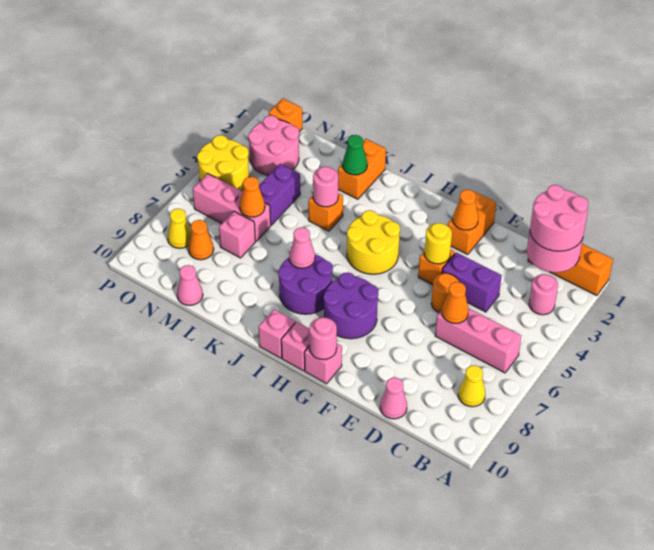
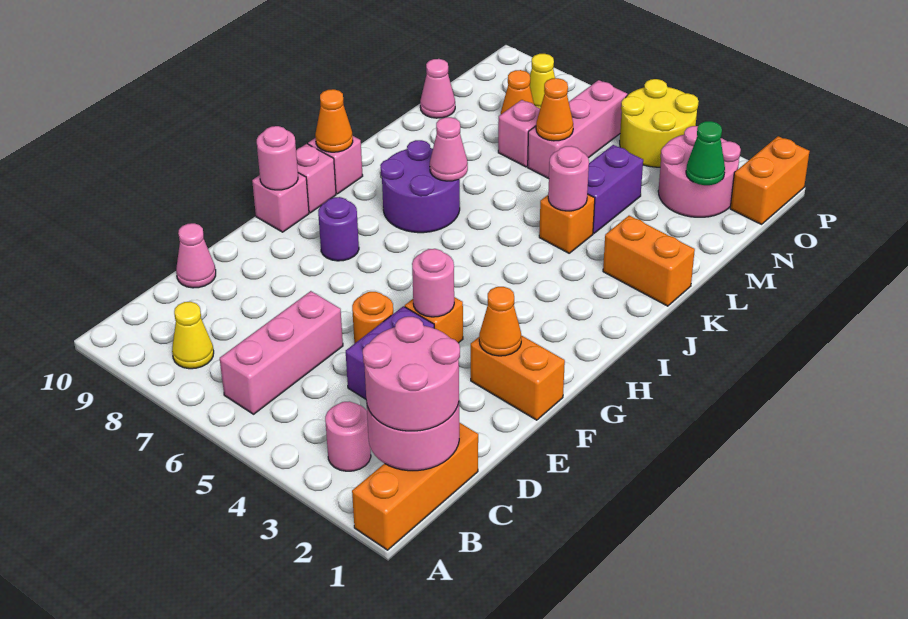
orange cone D6 level 2 -> orange cone I10 level 2
yellow round brick F4 level 2 -> pink round brick F4 level 2
purple round brick G7:H8 level 1 -> purple round brick G8 level 1
yellow round brick H4:I5 level 1 -> none
green cone K2 level 2 -> green cone N2 level 2
purple brick M4:M5 level 1 -> purple brick L4:M4 level 1
orange brick O1 level 1 -> orange brick O1:P1 level 1

